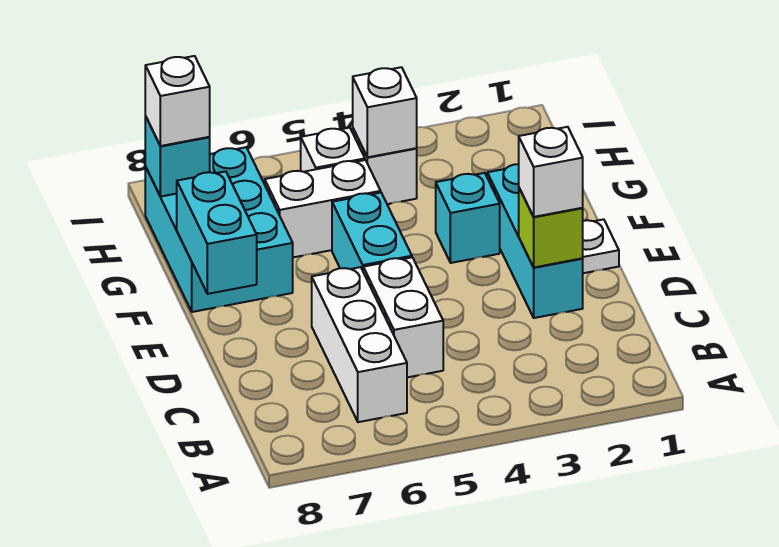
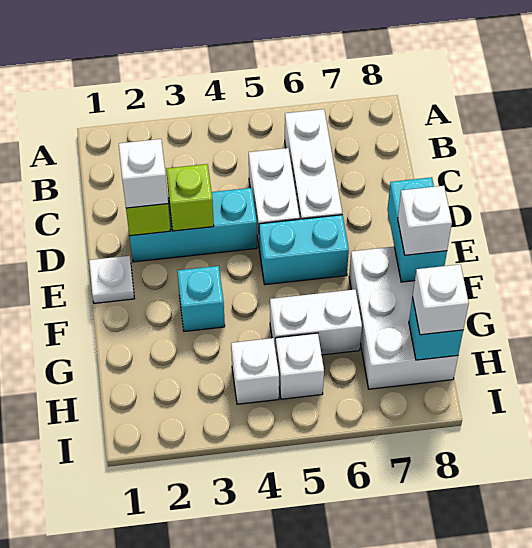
cyan brick D2:F2 level 1 -> cyan brick D2:D4 level 1
none -> lime brick D3 level 2
cyan brick E5:F5 level 1 -> cyan brick E5:E6 level 1
cyan brick F7:H8 level 1 -> white brick F7:H8 level 1
white brick H4 level 2 -> white brick F8 level 3

